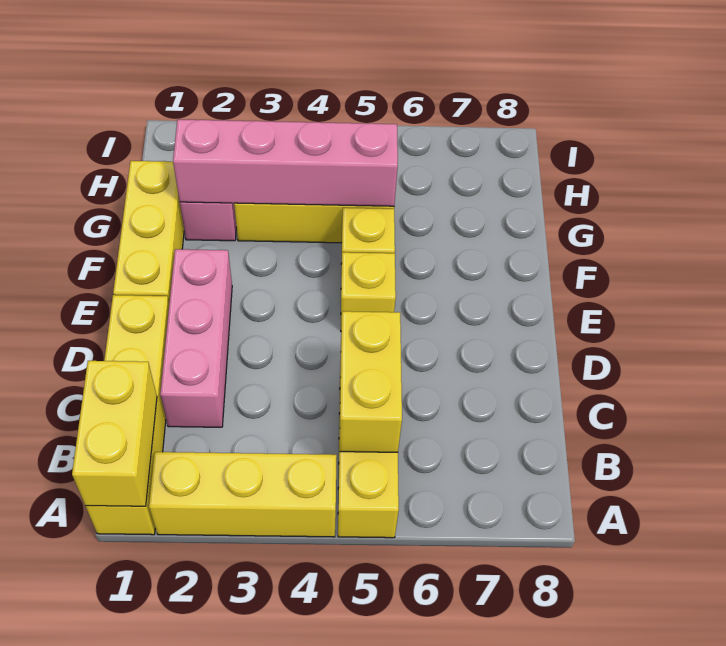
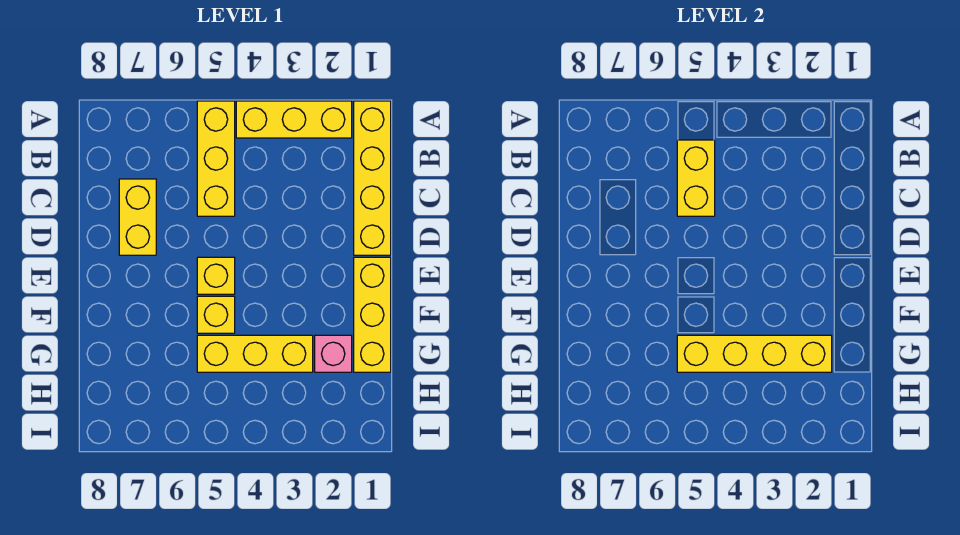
yellow brick A1:B1 level 2 -> yellow brick C7:D7 level 1
pink brick C2:E2 level 1 -> none
pink brick G2:G5 level 2 -> yellow brick G2:G5 level 2

